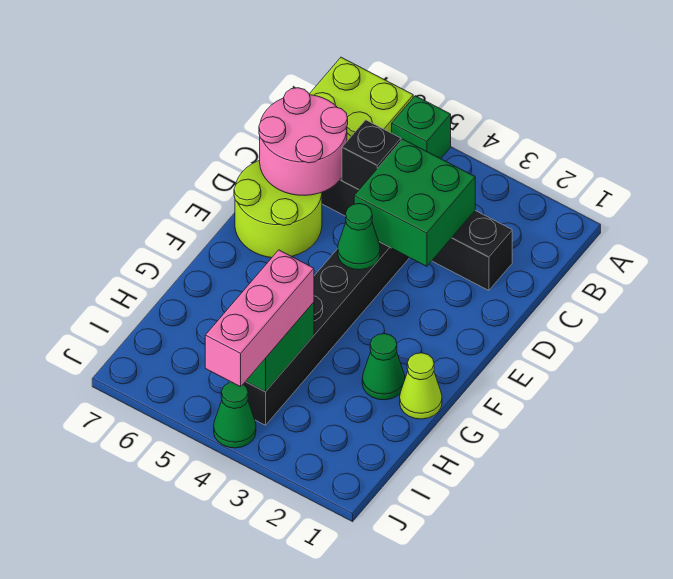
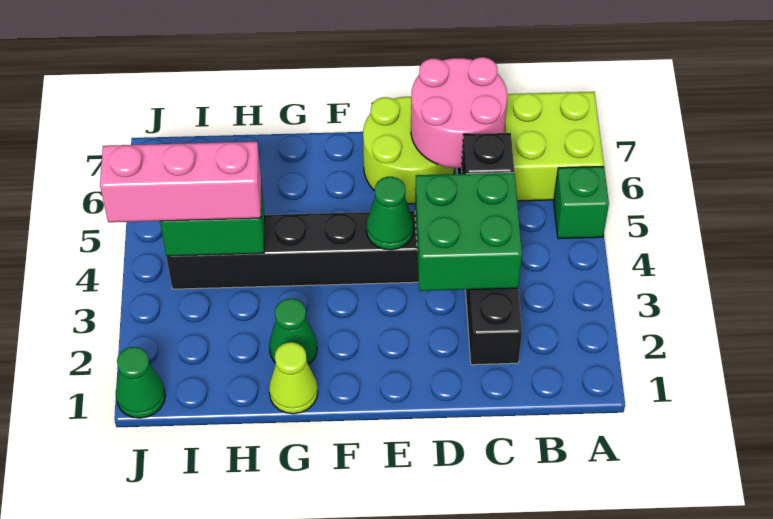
green cone J4 level 1 -> green cone J1 level 1

